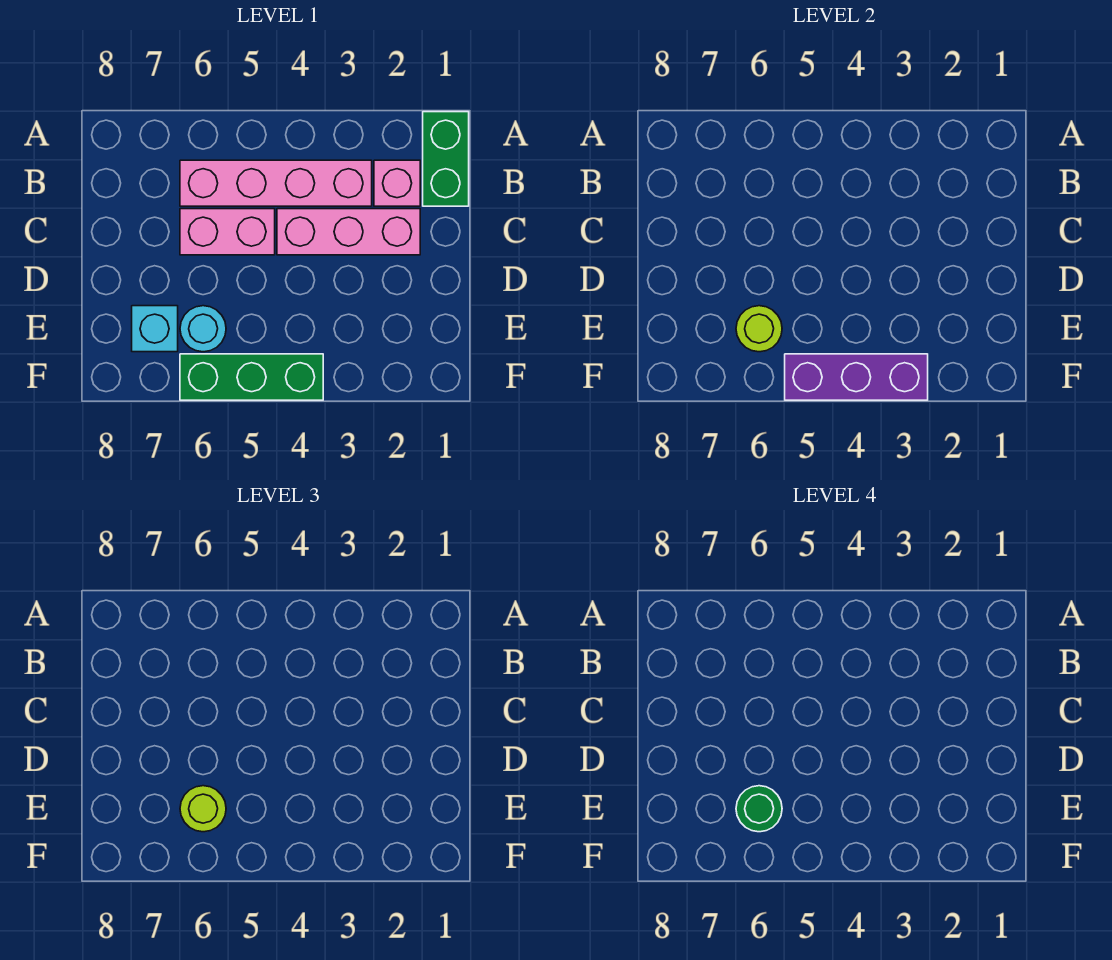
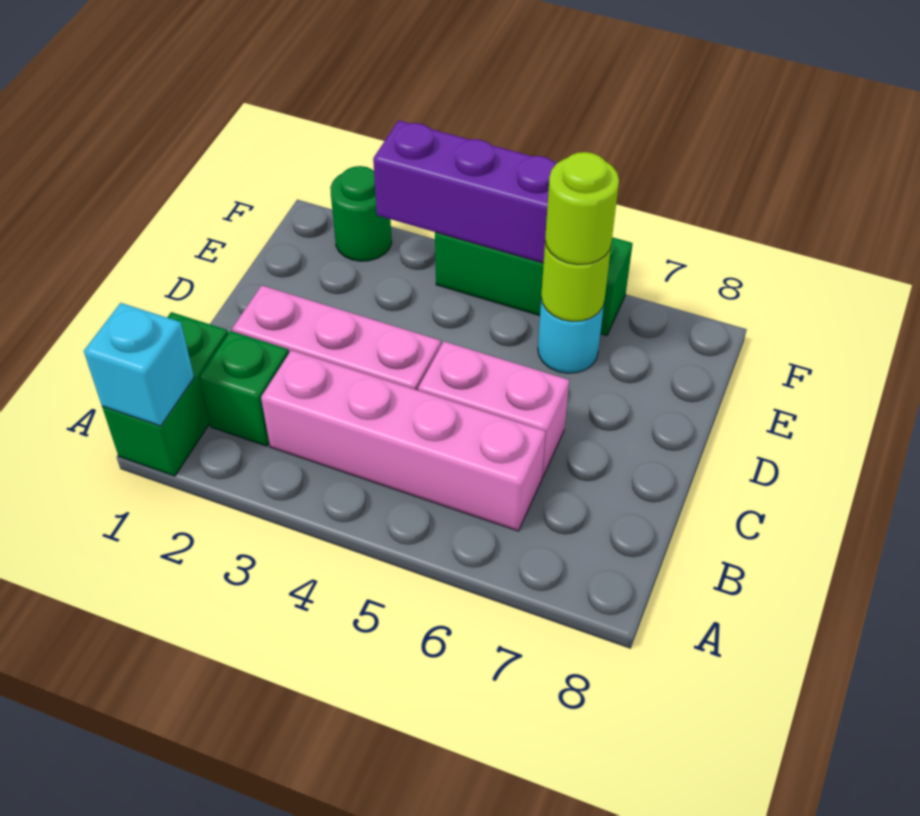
pink brick B2 level 1 -> green brick B2 level 1
green round brick E6 level 4 -> green round brick F2 level 1
cyan brick E7 level 1 -> cyan brick A1 level 2

